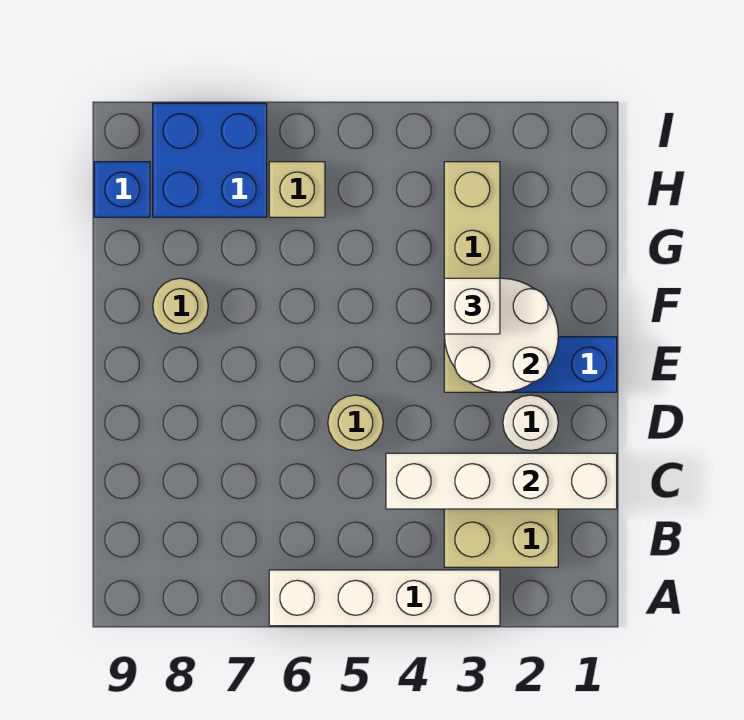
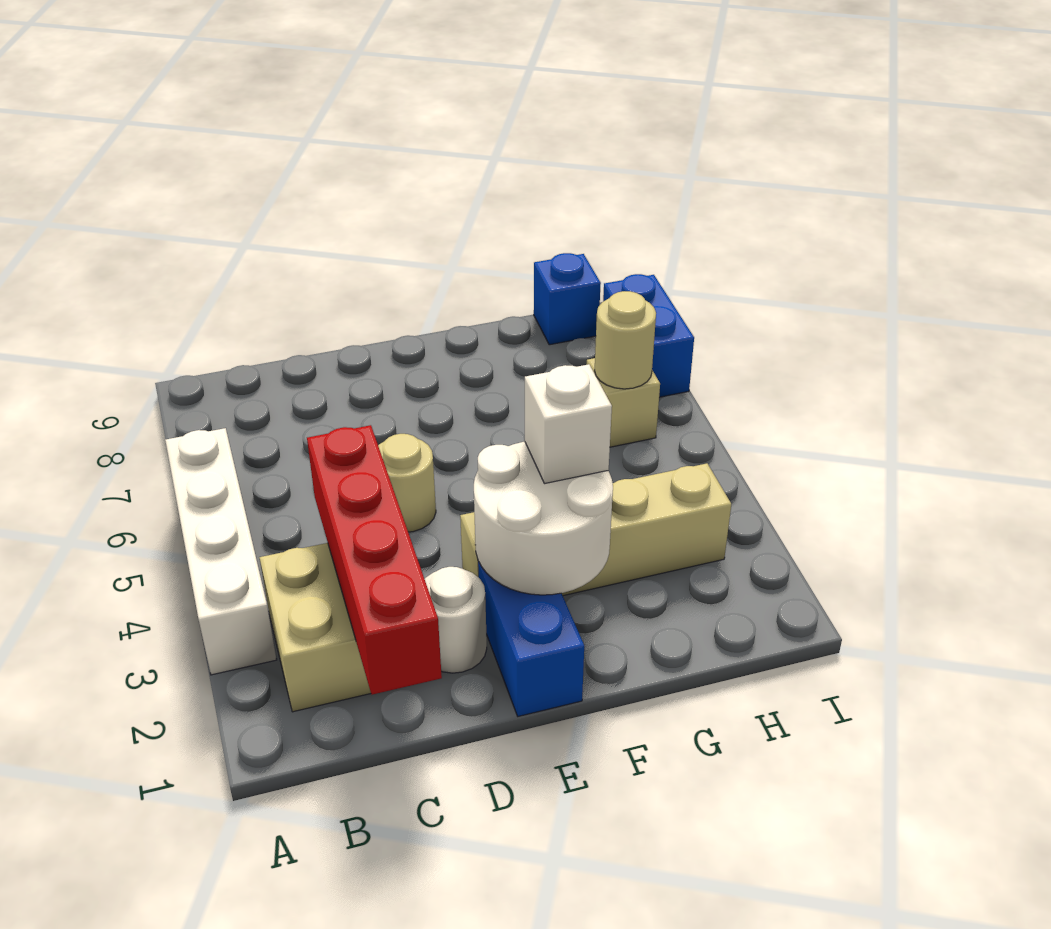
white brick C1:C4 level 2 -> red brick C1:C4 level 2
tan round brick F8 level 1 -> tan round brick H6 level 2
blue brick H7:I8 level 1 -> blue brick I7:I8 level 1

